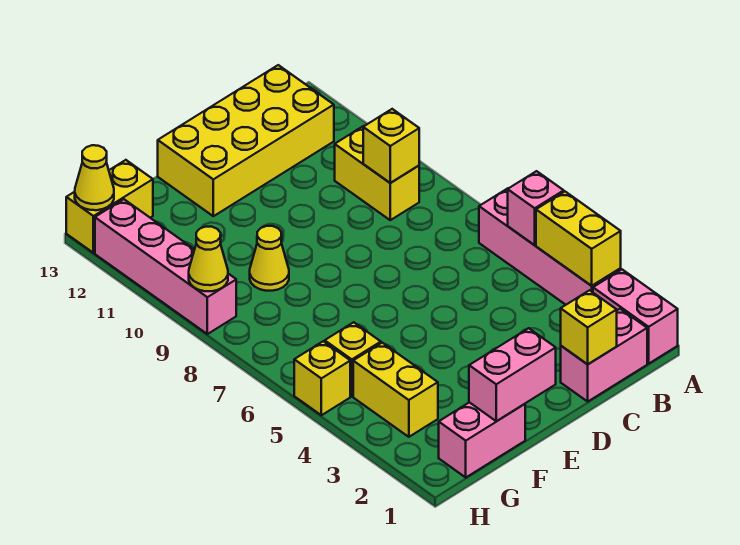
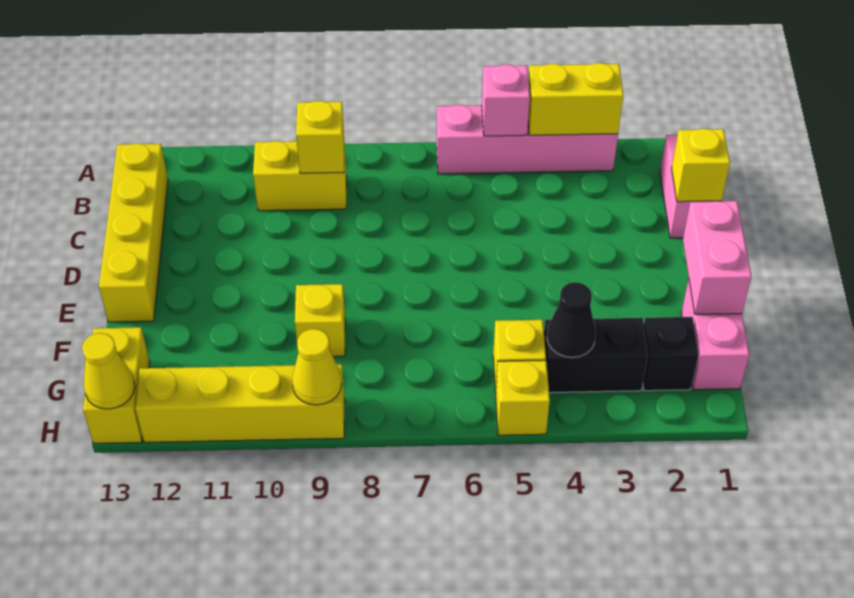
pink brick A1:A2 level 1 -> none
yellow brick B12:E13 level 1 -> yellow brick B13:E13 level 1
yellow cone F9 level 1 -> yellow brick F9 level 1
none -> black brick G2 level 1
yellow brick G3:G4 level 1 -> black brick G3:G4 level 1
none -> black cone G4 level 2
pink brick H9:H12 level 1 -> yellow brick H9:H12 level 1

